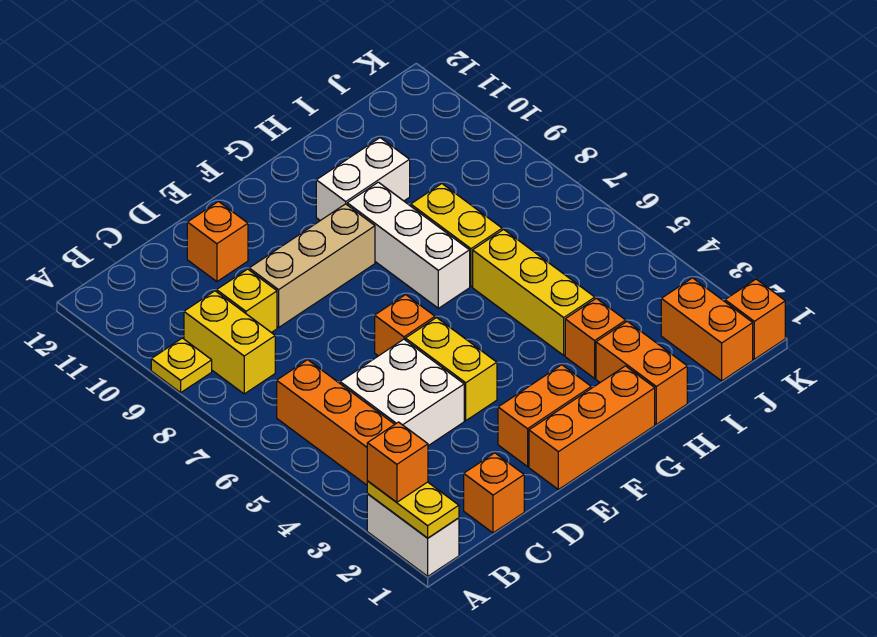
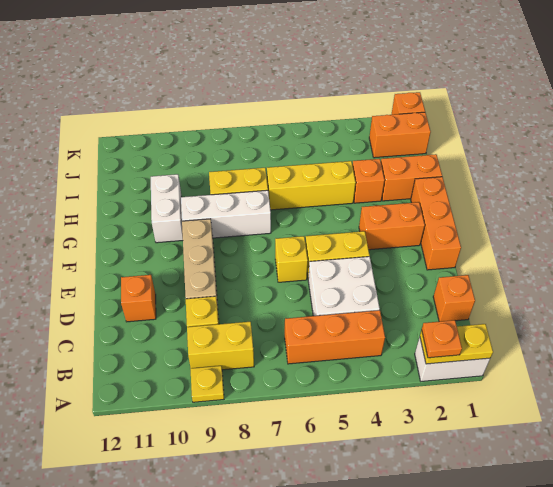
orange brick A2 level 3 -> orange plate A2 level 3
orange brick E2:F2 level 1 -> orange brick F2:F3 level 1
orange brick E6 level 1 -> yellow brick E6 level 1

